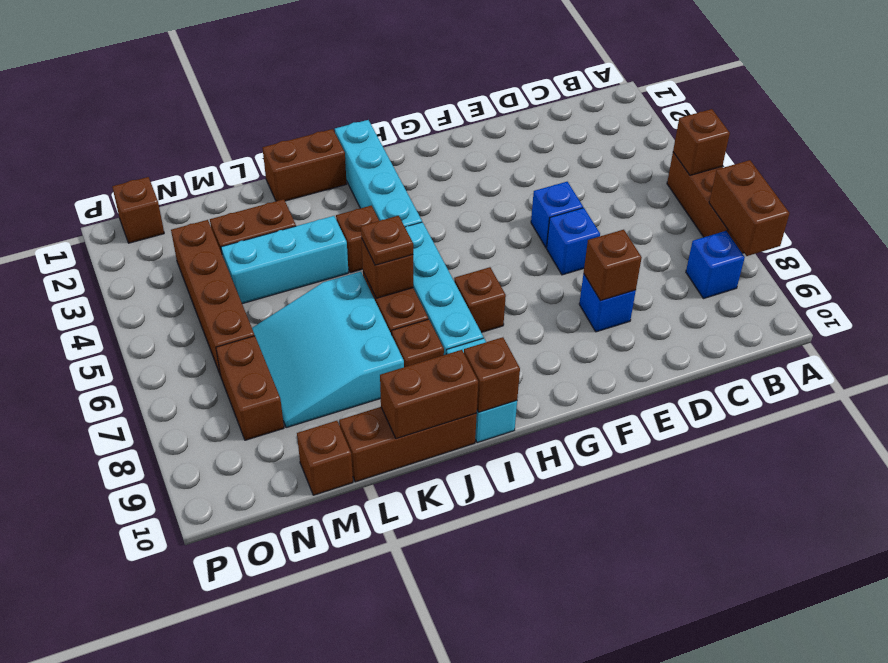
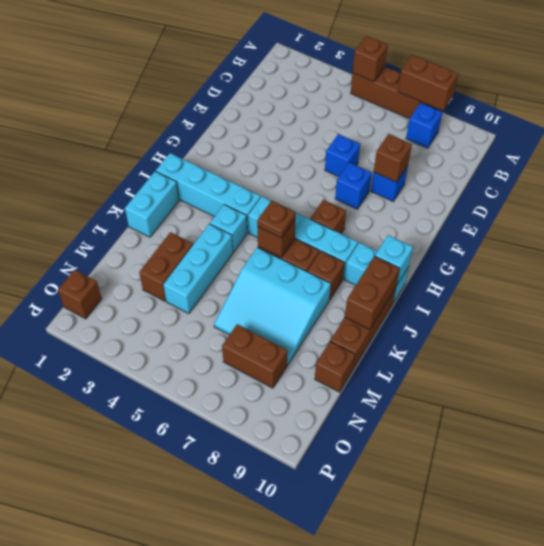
blue brick E5 level 1 -> blue brick F7 level 1
brown brick I10 level 2 -> cyan brick I10 level 2
brown brick J1:K1 level 1 -> cyan brick J1:K1 level 1
brown brick J4 level 1 -> cyan brick J4 level 1
brown brick N3:N6 level 1 -> none

